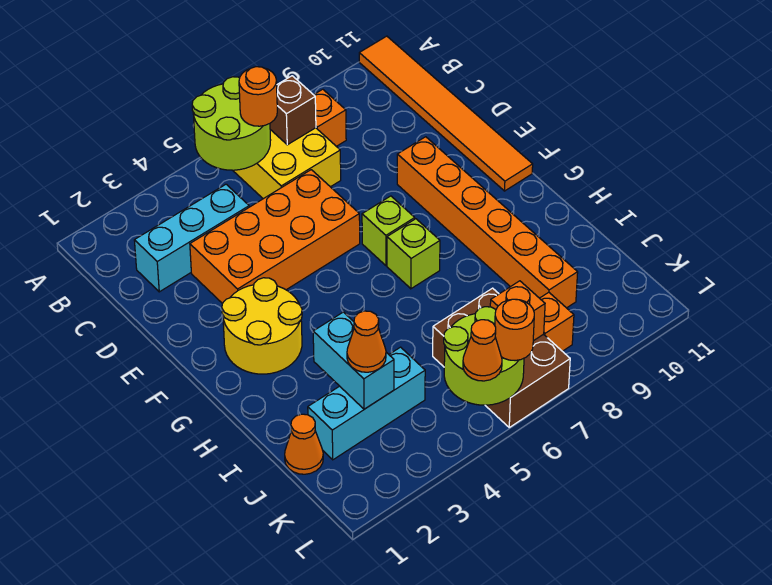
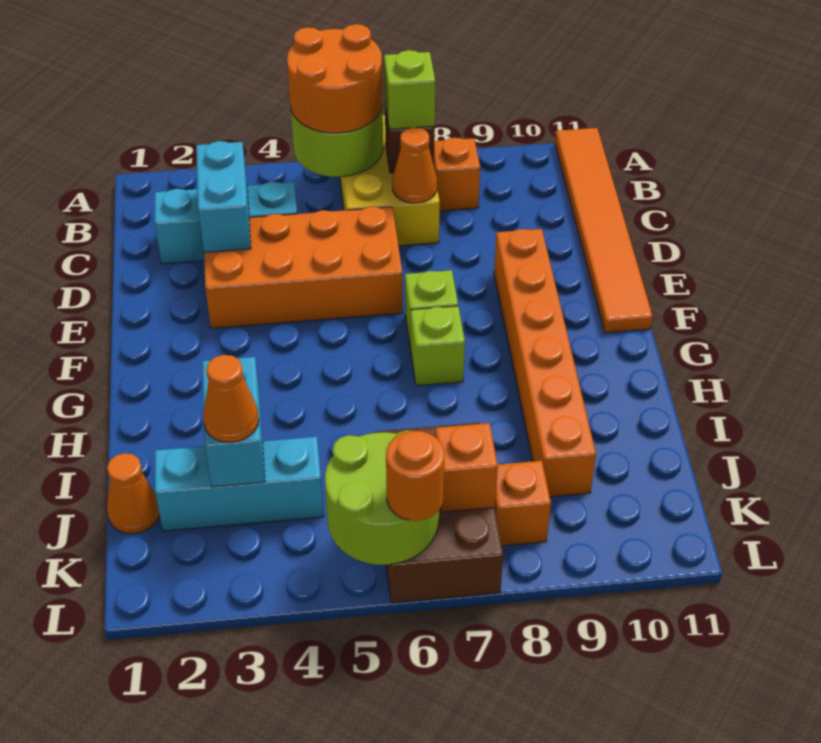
orange round brick B6 level 3 -> orange round brick A5:B6 level 3
none -> lime brick B7 level 3
none -> cyan brick C3:D3 level 2
yellow round brick F2:G3 level 1 -> none
orange cone L5 level 3 -> orange cone C7 level 2

